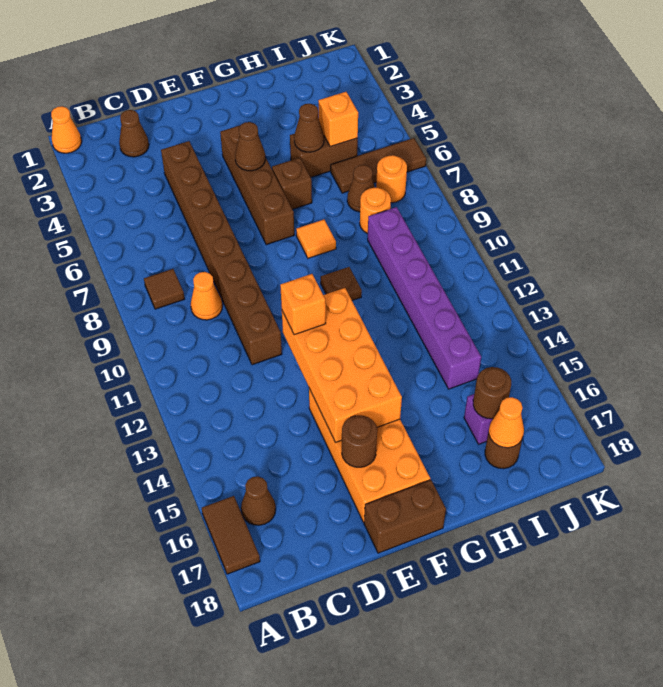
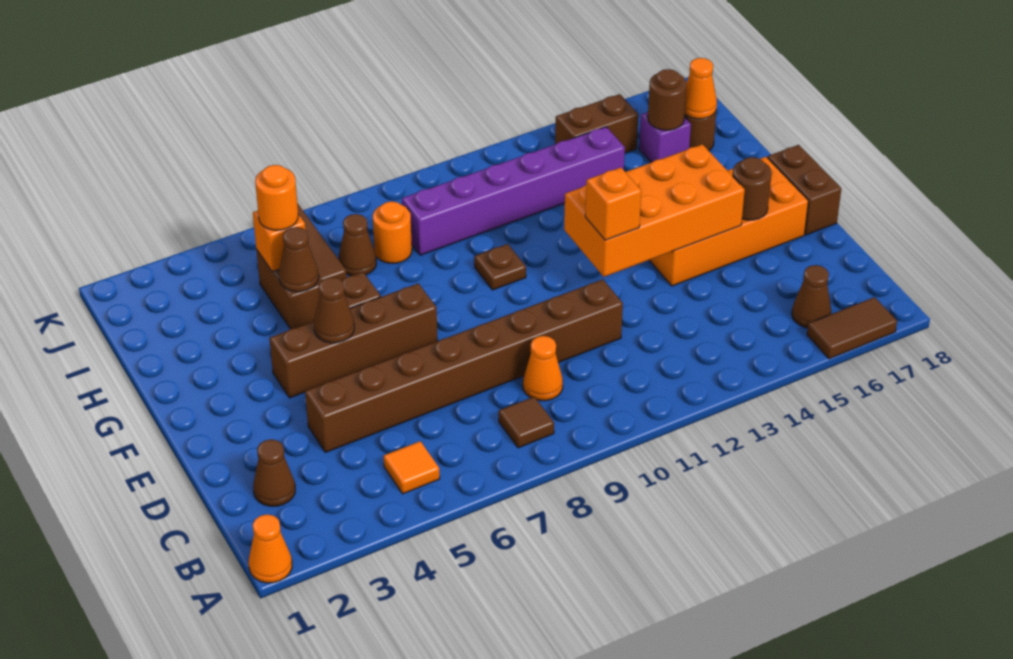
orange tile G8 level 1 -> orange tile B5 level 1
orange round brick J7 level 1 -> orange round brick I5 level 3
none -> brown brick J14:J15 level 1

